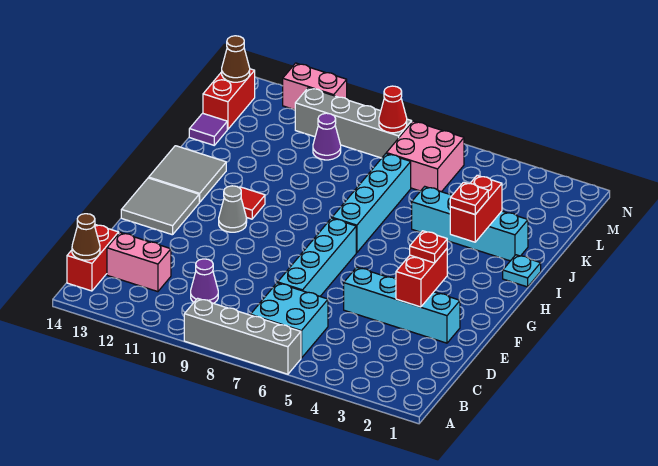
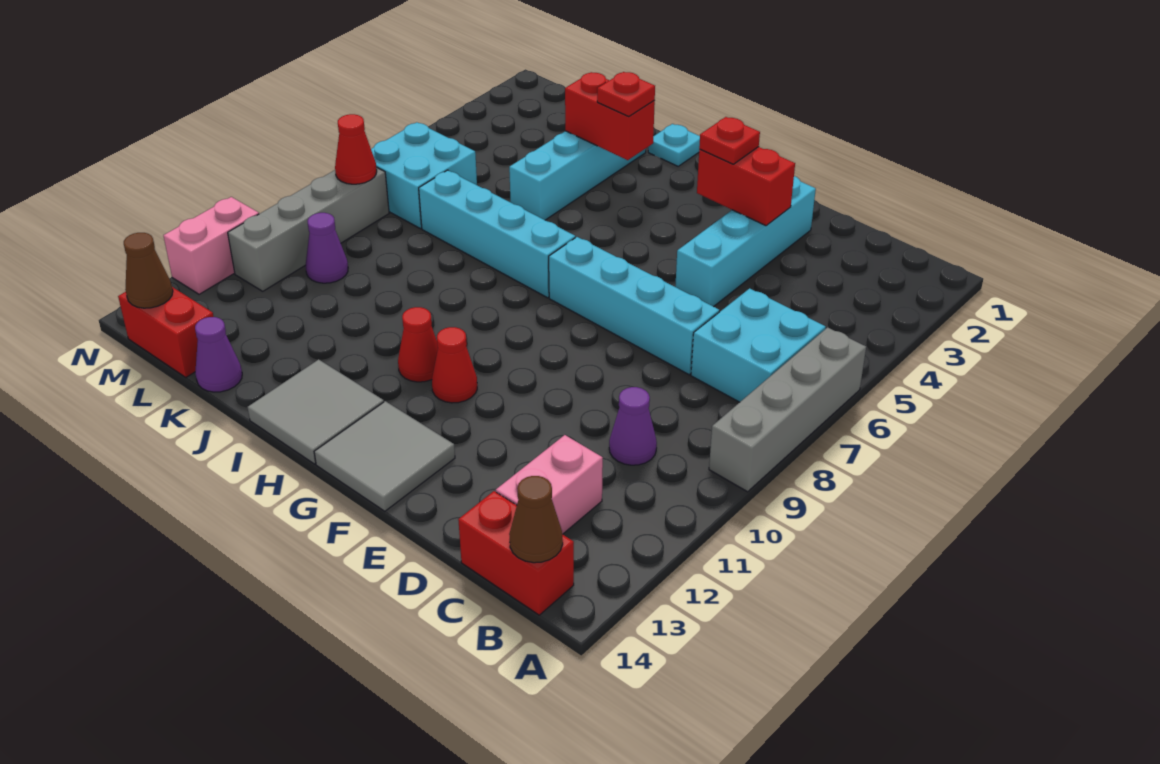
grey cone G11 level 1 -> red cone G11 level 1
red tile H11 level 1 -> red cone H11 level 1
purple tile K14 level 1 -> purple cone K14 level 1
pink brick L6:M7 level 1 -> cyan brick L6:M7 level 1

